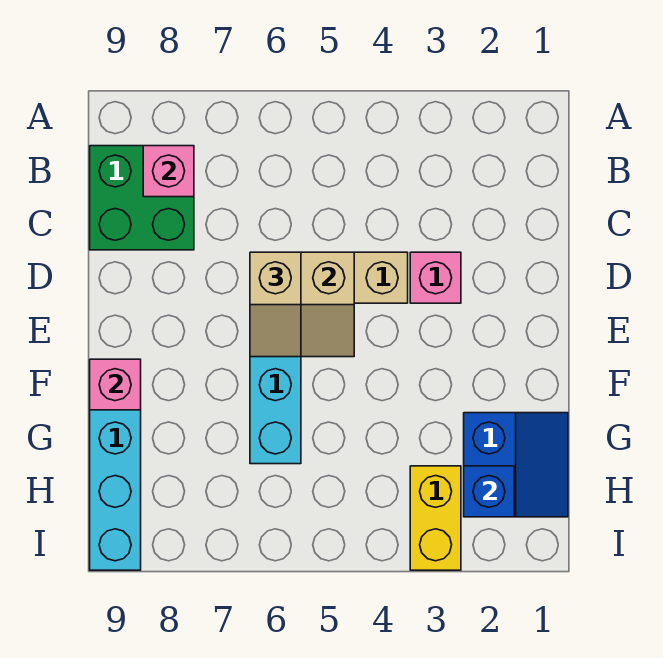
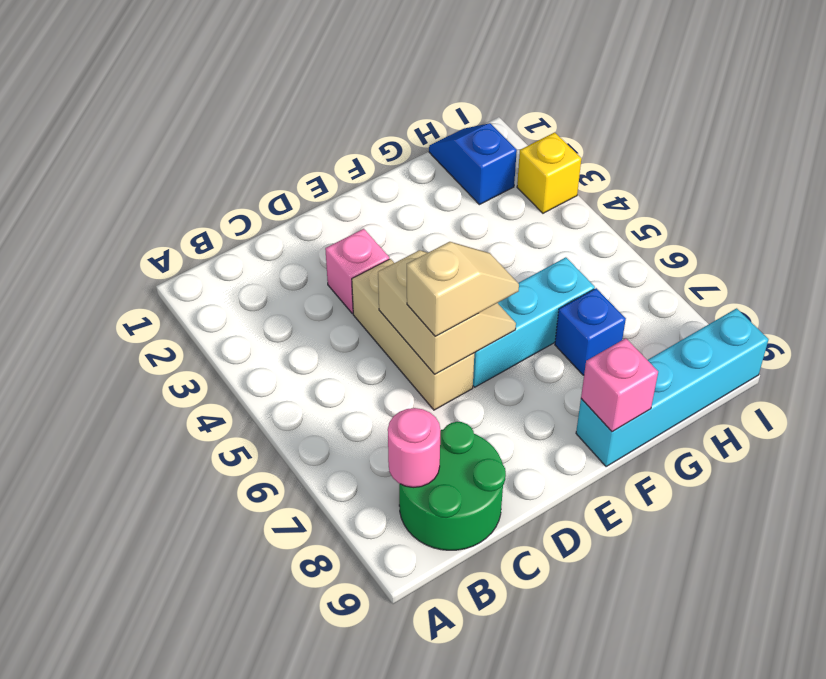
green brick B8:C9 level 1 -> green round brick B8:C9 level 1
pink brick B8 level 2 -> pink round brick B8 level 2
blue slope G1:H2 level 1 top 2 -> blue slope H1:H2 level 1 top 2
blue brick H2 level 2 -> blue brick G7 level 1
yellow brick H3:I3 level 1 -> yellow brick I3 level 1

